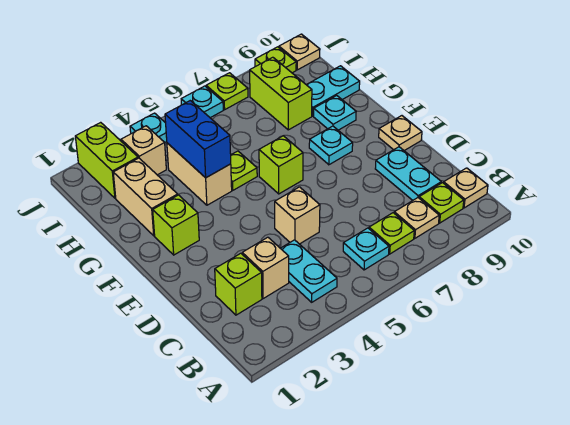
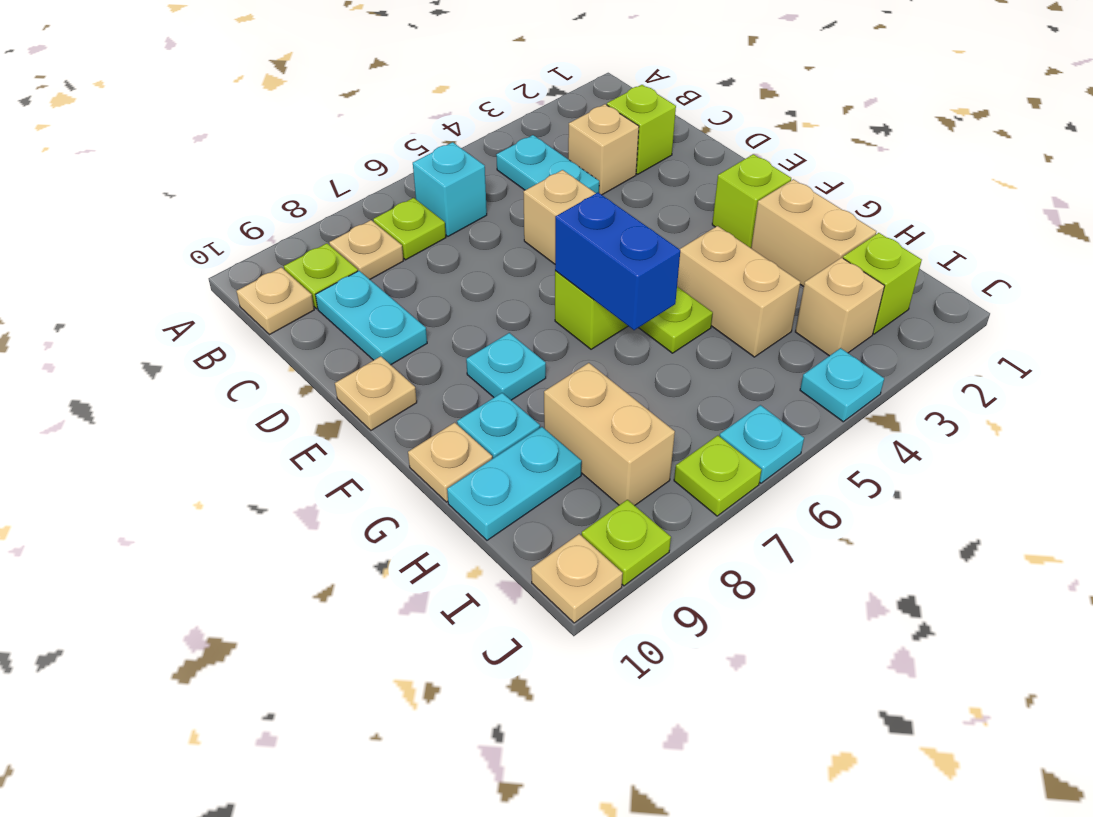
cyan plate B6 level 1 -> cyan brick B6 level 1
blue brick G4:H4 level 2 -> blue brick F6:G6 level 2
none -> tan plate G10 level 1
lime brick H8:I8 level 1 -> tan brick H8:I8 level 1
lime brick I2:J2 level 1 -> lime brick I2 level 1

